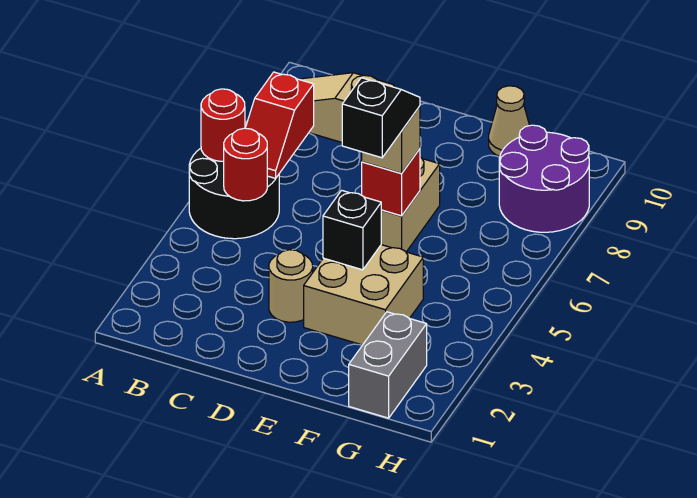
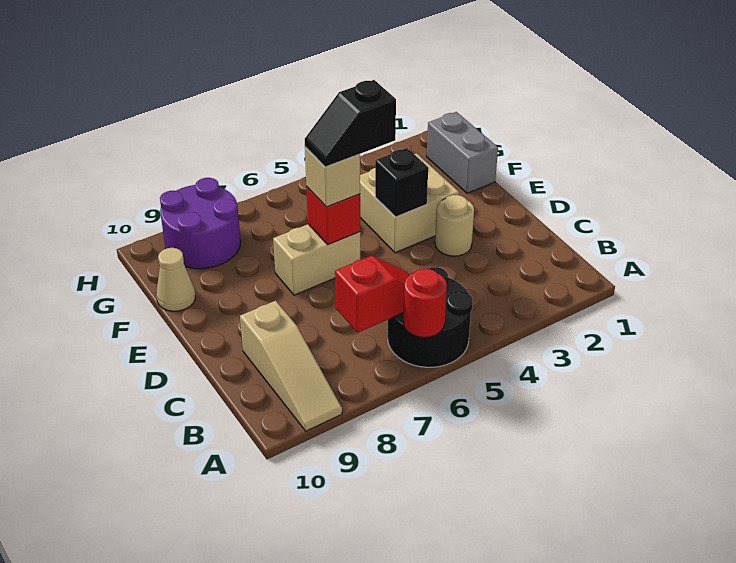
red round brick B5 level 2 -> none
grey brick G1:G2 level 1 -> grey brick F1:G1 level 1

